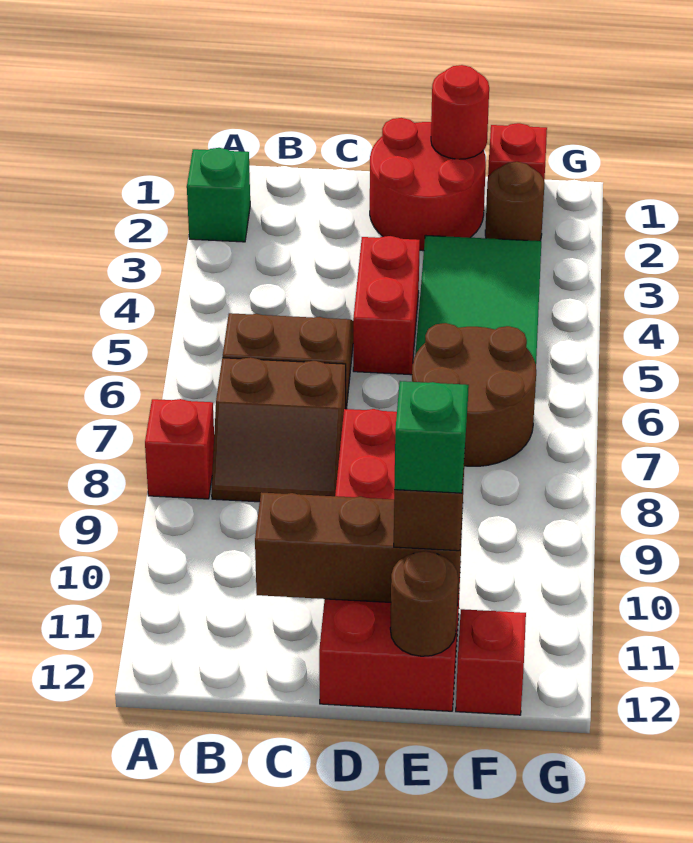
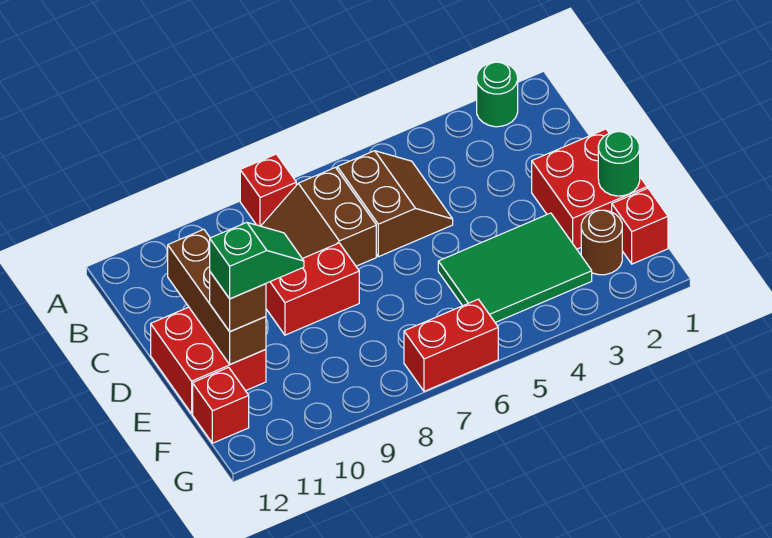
green brick A2 level 1 -> green round brick A2 level 1
red round brick D1:E2 level 1 -> red brick D1:E2 level 1
red brick D4:D5 level 1 -> red brick G6:G7 level 1
red round brick E1 level 2 -> green round brick E1 level 2
brown round brick E6:F7 level 1 -> none
brown round brick E12 level 2 -> none

